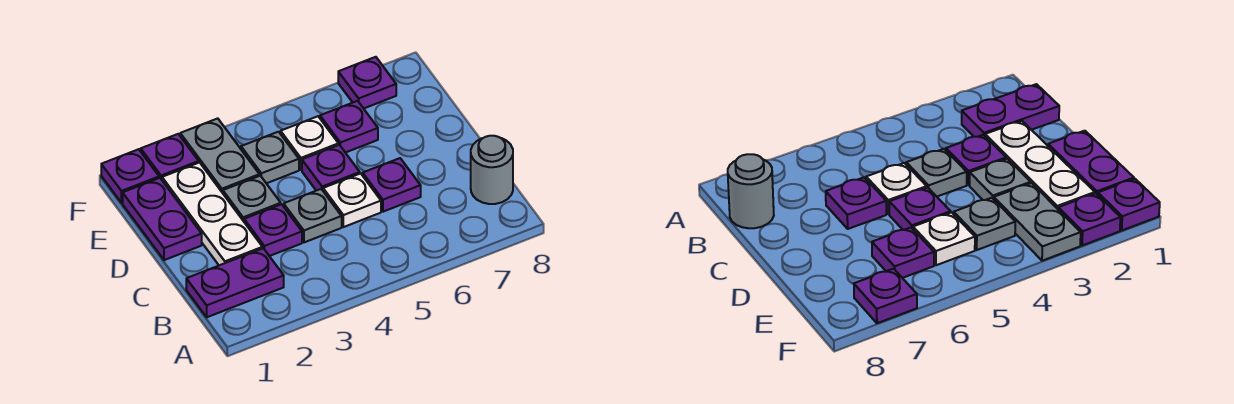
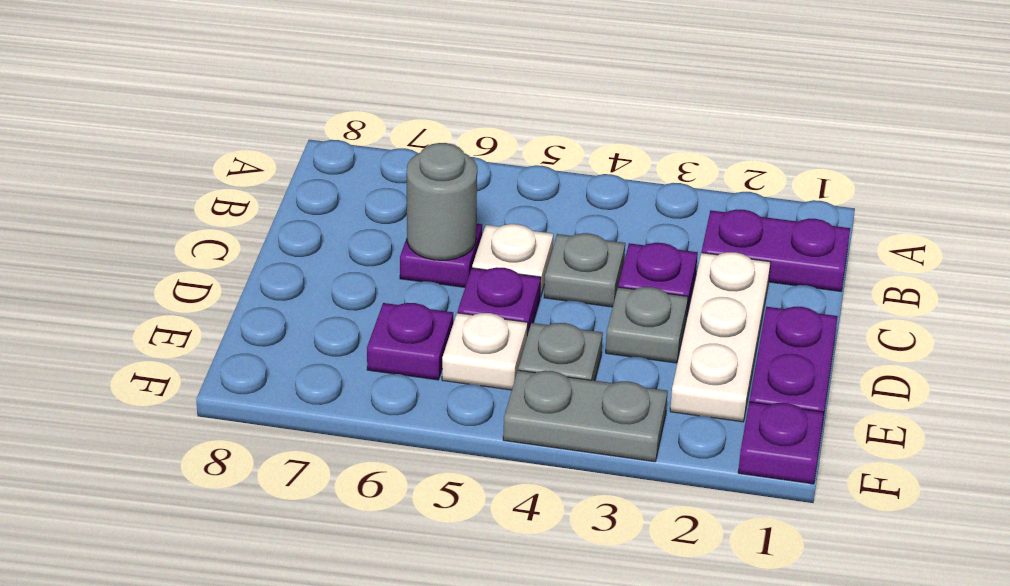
grey round brick B8 level 1 -> grey round brick C6 level 2
grey plate E3:F3 level 1 -> grey plate F3:F4 level 1
purple plate F2 level 1 -> none
purple plate F7 level 1 -> none

